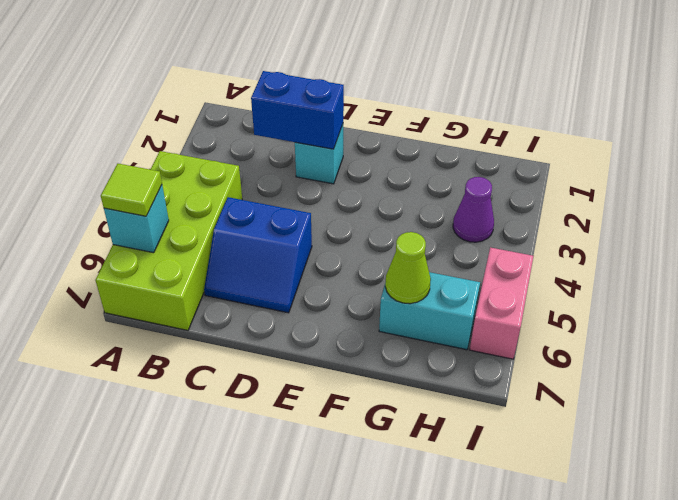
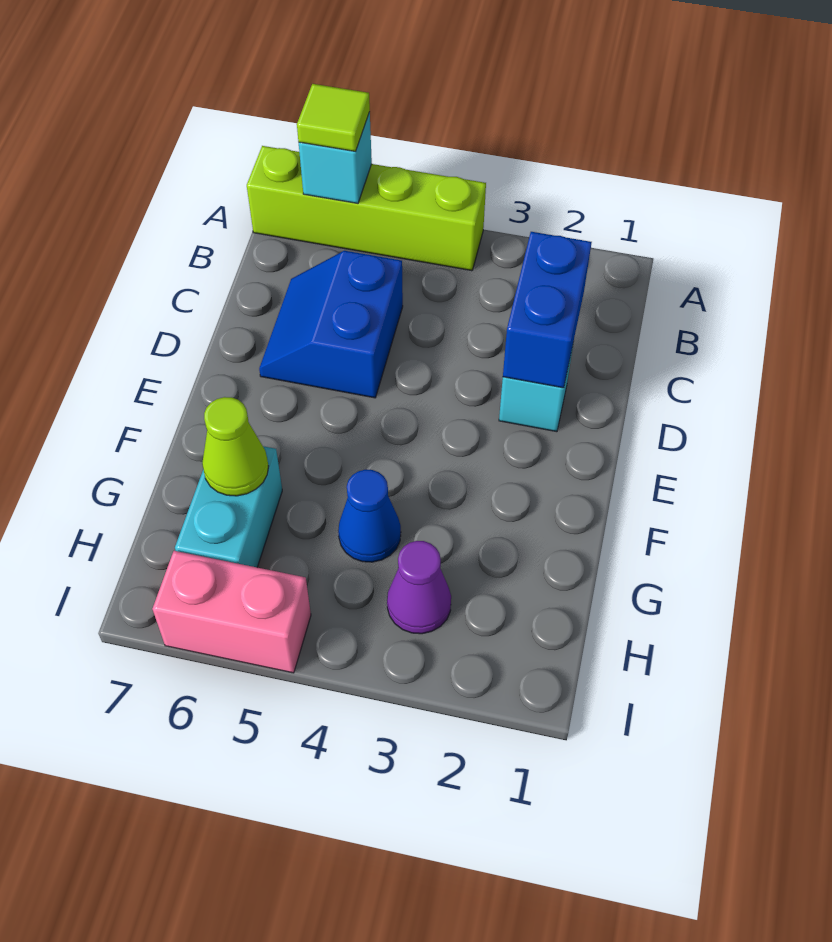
lime brick A4:B7 level 1 -> lime brick A4:A7 level 1
none -> blue cone G4 level 1

